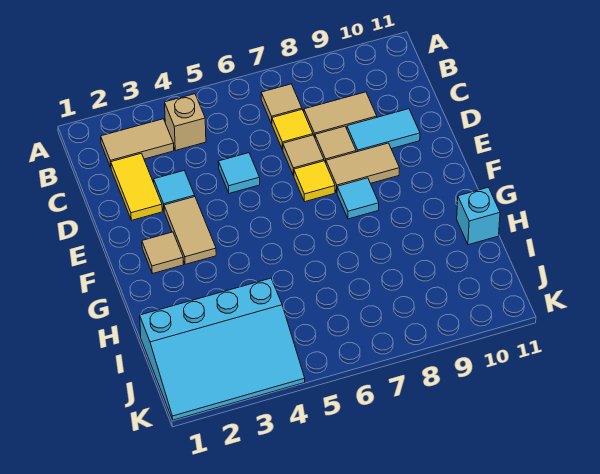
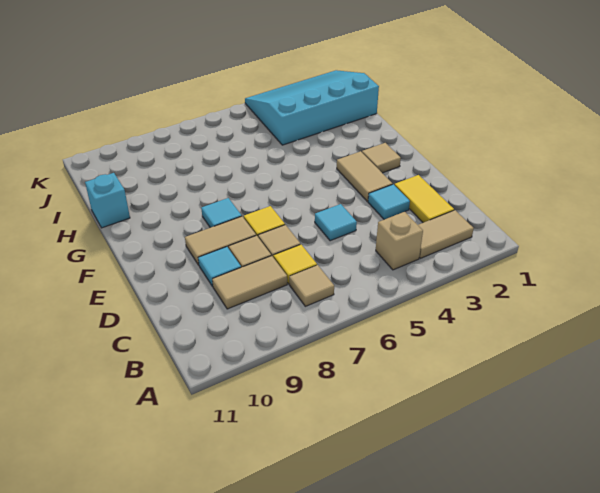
cyan tile D9:D10 level 1 -> cyan tile D9 level 1

